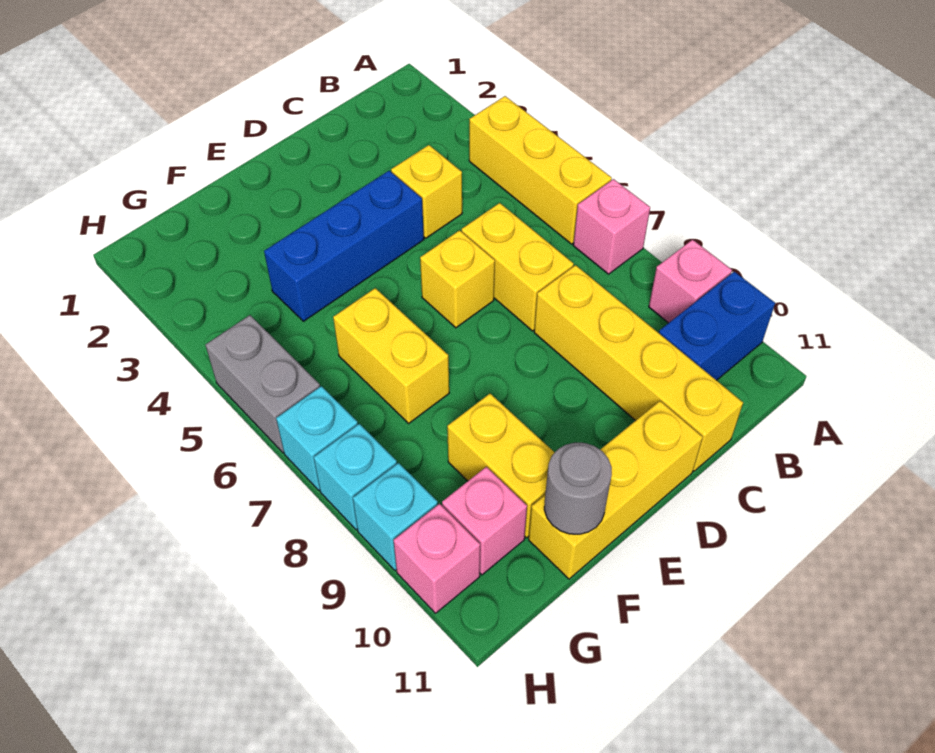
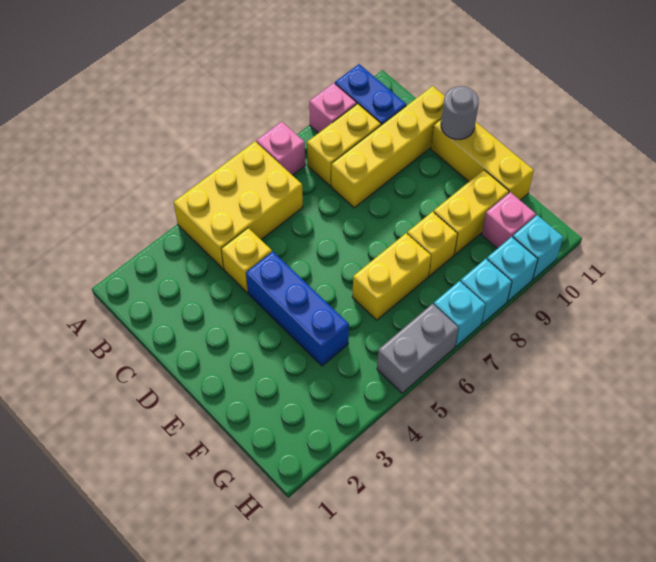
yellow brick A4:A6 level 1 -> yellow brick A4:B6 level 1
yellow brick C6:C7 level 1 -> yellow brick B8:B9 level 1
yellow brick D6 level 1 -> yellow brick F8 level 1
grey round brick F11 level 2 -> grey round brick D11 level 2
pink brick H10 level 1 -> cyan brick H10 level 1

